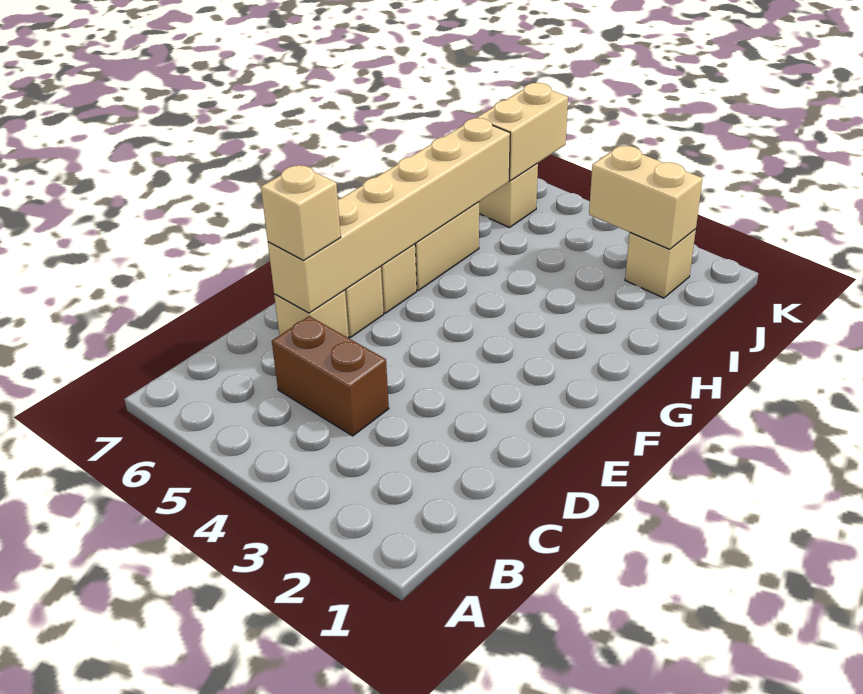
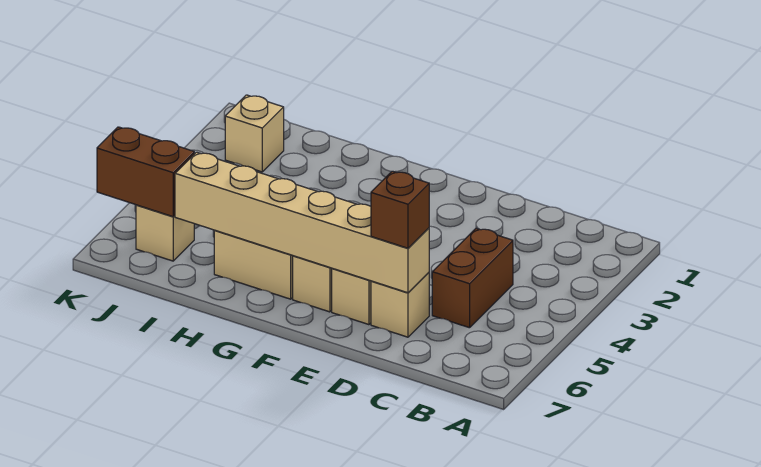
tan brick D6 level 3 -> brown brick D6 level 3
tan brick J2:J3 level 2 -> none
tan brick J6:K6 level 2 -> brown brick J6:K6 level 2

